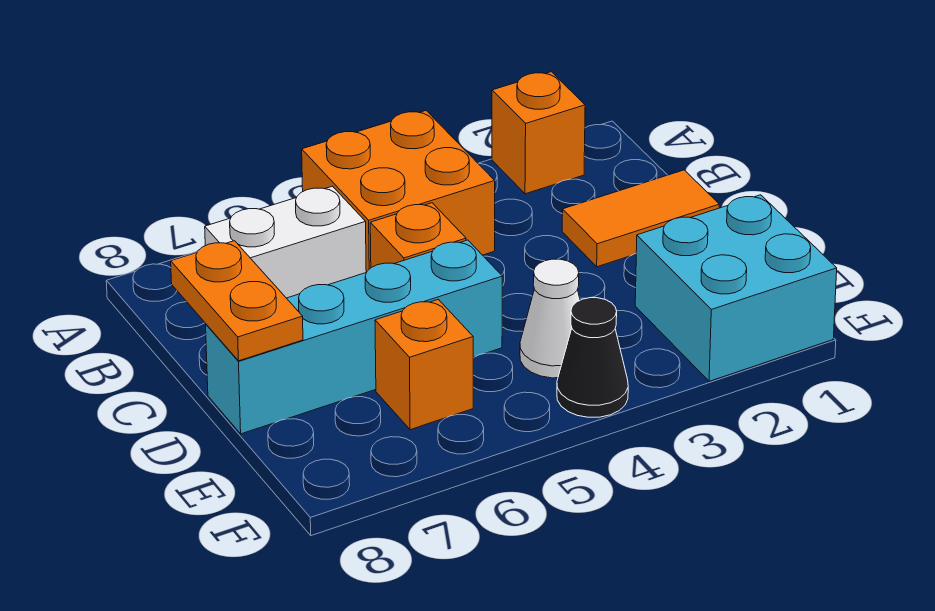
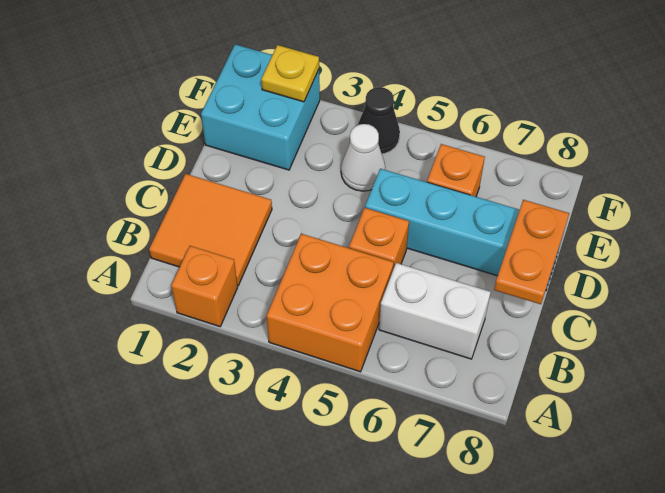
orange tile C1:C2 level 1 -> orange tile B1:C2 level 1
none -> yellow plate F2 level 2

